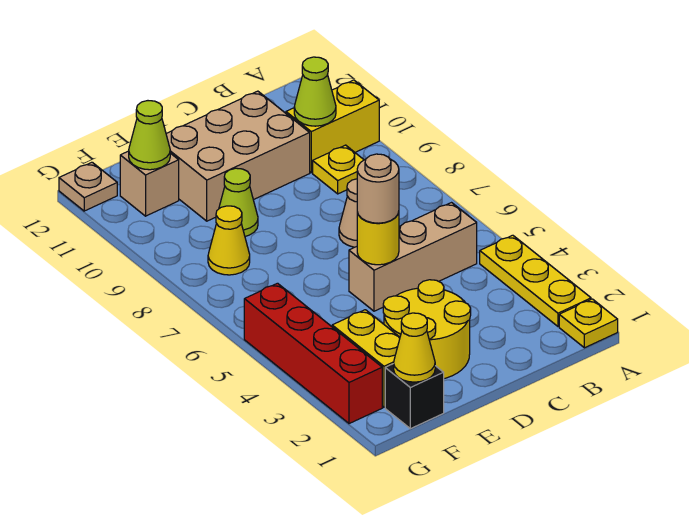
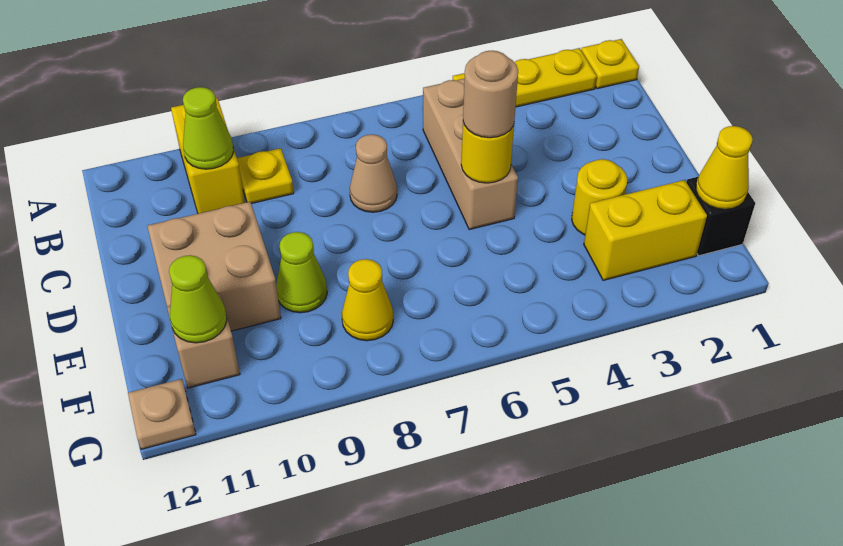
tan brick C10:E11 level 1 -> tan brick D10:E11 level 1
yellow round brick D2:E3 level 1 -> yellow round brick E3 level 1
red brick G2:G5 level 1 -> none

